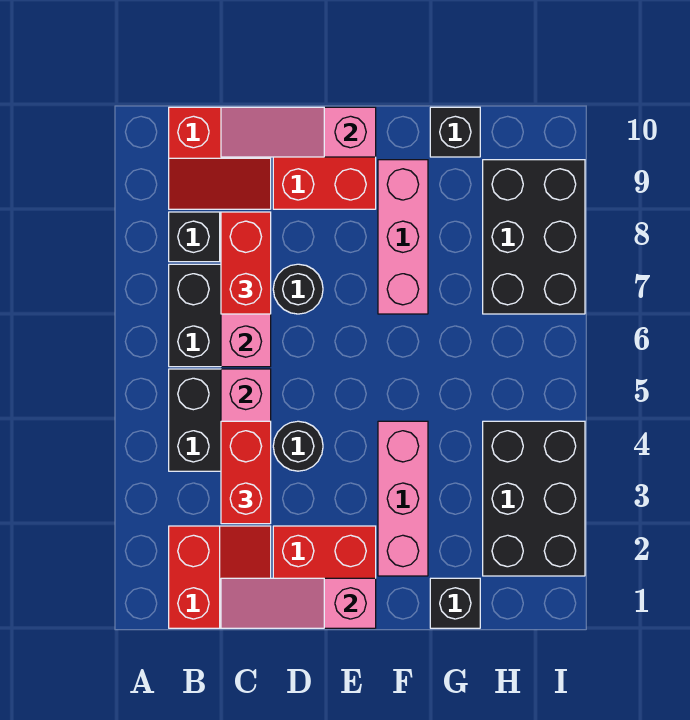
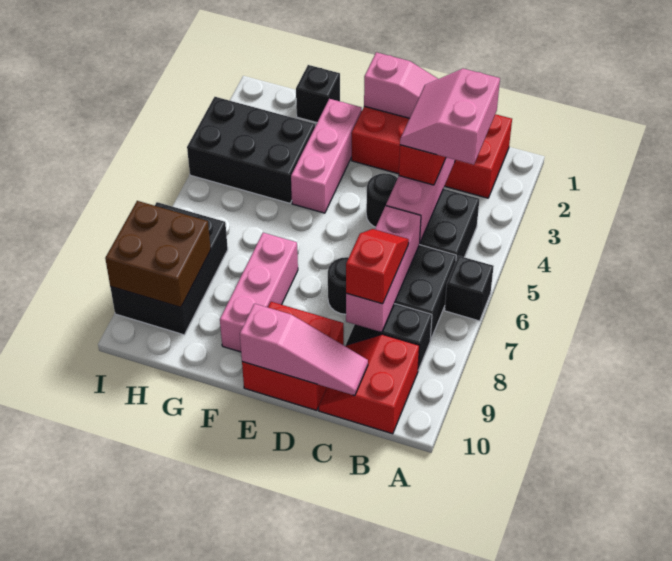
none -> pink slope B3:C4 level 4 top B
red slope B9:C10 level 1 top 10 -> red slope B9:C10 level 1 top B
red brick C7:C8 level 3 -> red slope C7:C8 level 3 top 8
black brick G10 level 1 -> black brick A6 level 1
black brick H2:I4 level 1 -> black brick G3:I4 level 1
none -> brown brick H8:I9 level 2

